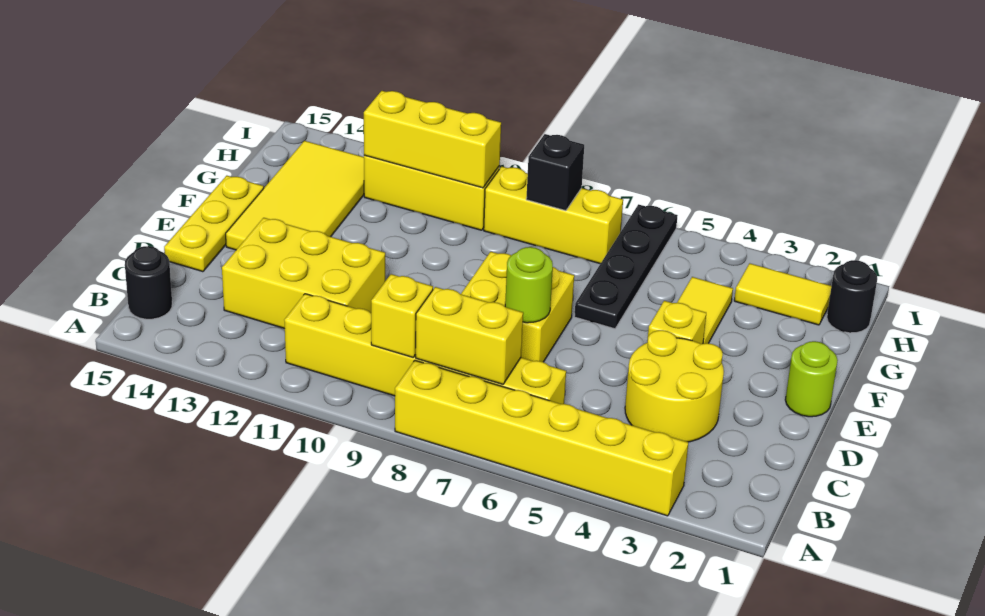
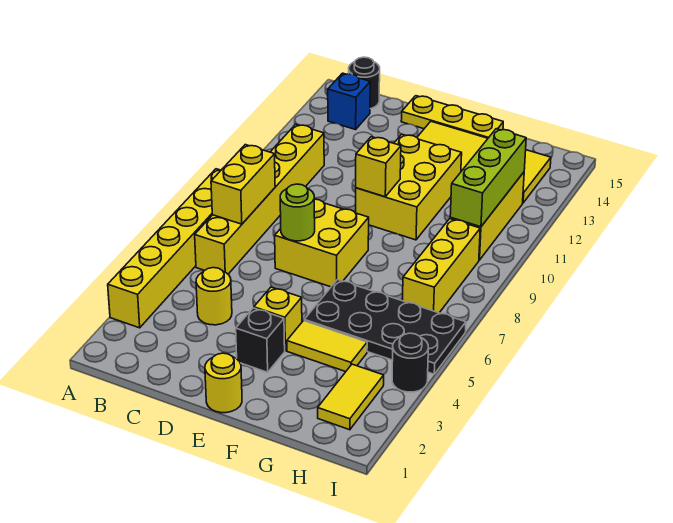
yellow brick B9 level 2 -> yellow brick E10 level 2
none -> blue brick B14 level 1
yellow round brick C3:D4 level 1 -> yellow round brick C4 level 1
yellow brick C11:D13 level 1 -> yellow brick E10:F12 level 1
lime round brick E1 level 1 -> yellow round brick E1 level 1
black plate F6:I6 level 1 -> black plate F5:I6 level 1
black round brick H1 level 1 -> black round brick I4 level 1
black brick H8 level 2 -> black brick E3 level 1
yellow brick H10:H12 level 2 -> lime brick H10:H12 level 2

